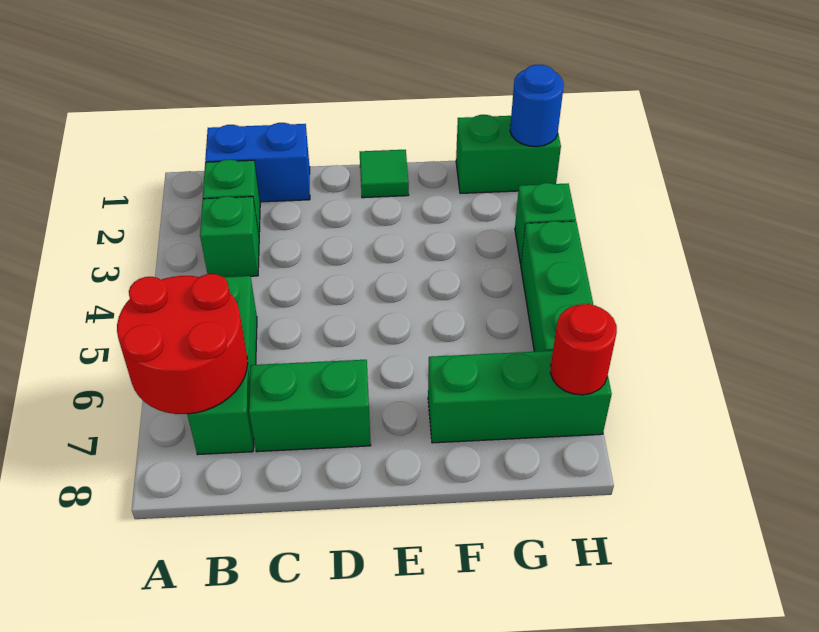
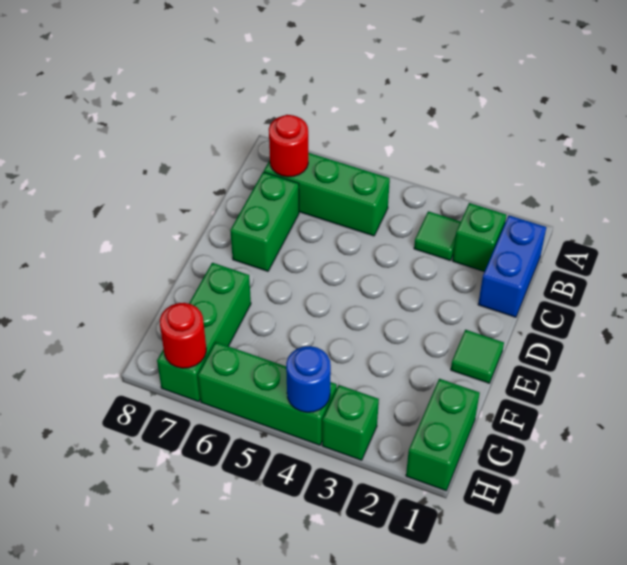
red round brick A6:B7 level 2 -> red round brick B7 level 2
green brick B3 level 1 -> green tile B3 level 1
blue round brick H1 level 2 -> blue round brick H4 level 2

